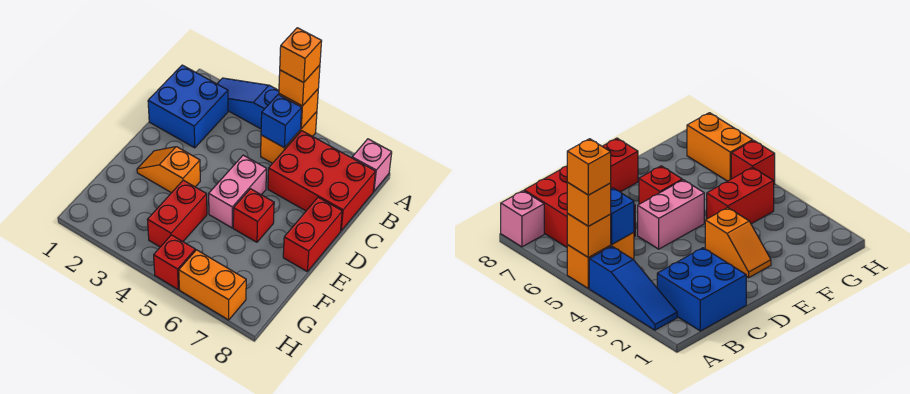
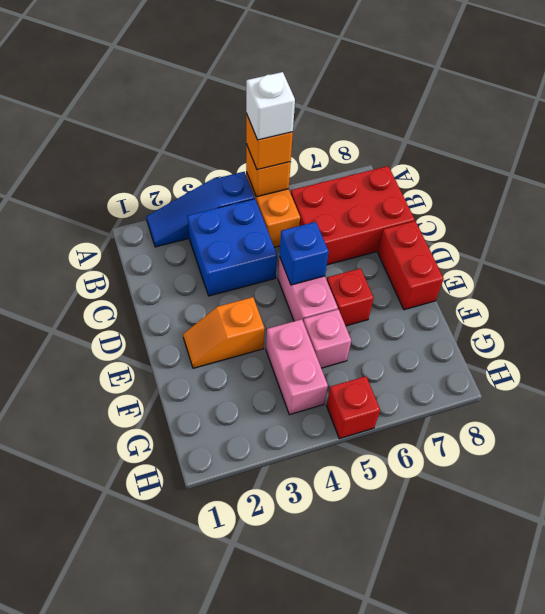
orange brick A5 level 4 -> white brick A5 level 4
pink brick A8 level 1 -> pink brick F5 level 1
blue brick B1:C2 level 1 -> blue brick B3:C4 level 1
blue brick B5 level 2 -> blue brick D5 level 2
red brick F4:G4 level 1 -> pink brick F4:G4 level 1
orange brick H6:H7 level 1 -> none

